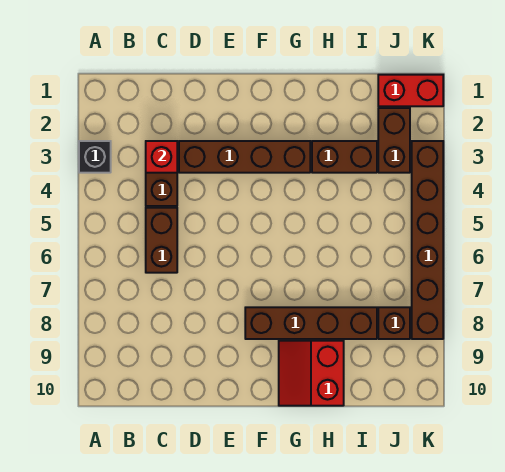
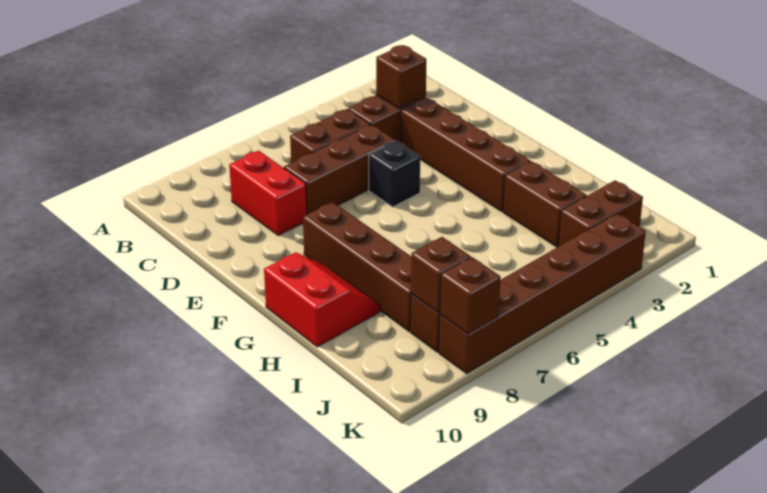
black brick A3 level 1 -> black brick E5 level 1
red brick C3 level 2 -> brown brick C3 level 2
none -> brown brick D5:D7 level 1
red slope G9:H10 level 1 top H -> red slope G9:H10 level 1 top 10
red brick J1:K1 level 1 -> red brick C8:D8 level 1
none -> brown brick J8 level 2
none -> brown brick K8 level 2

